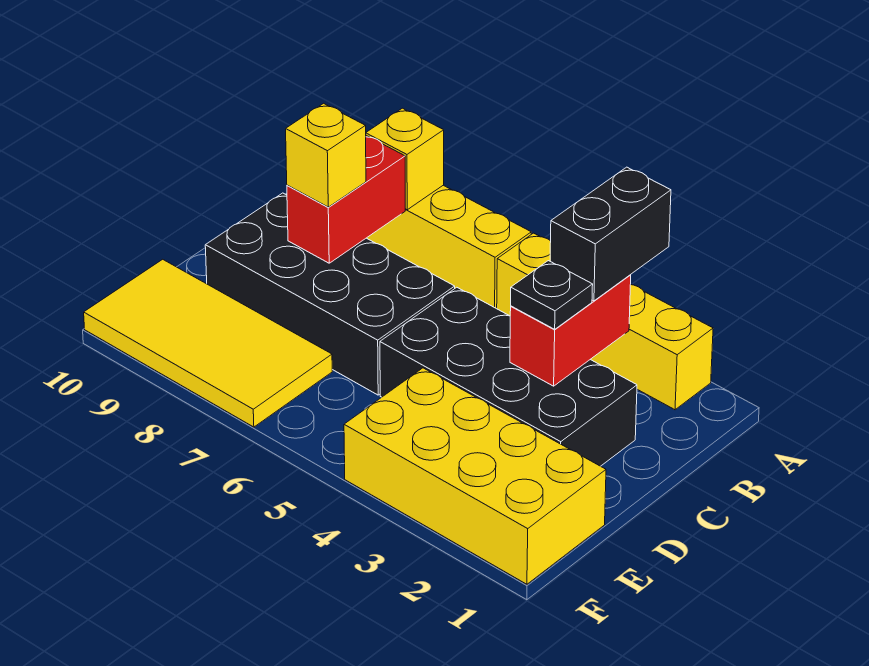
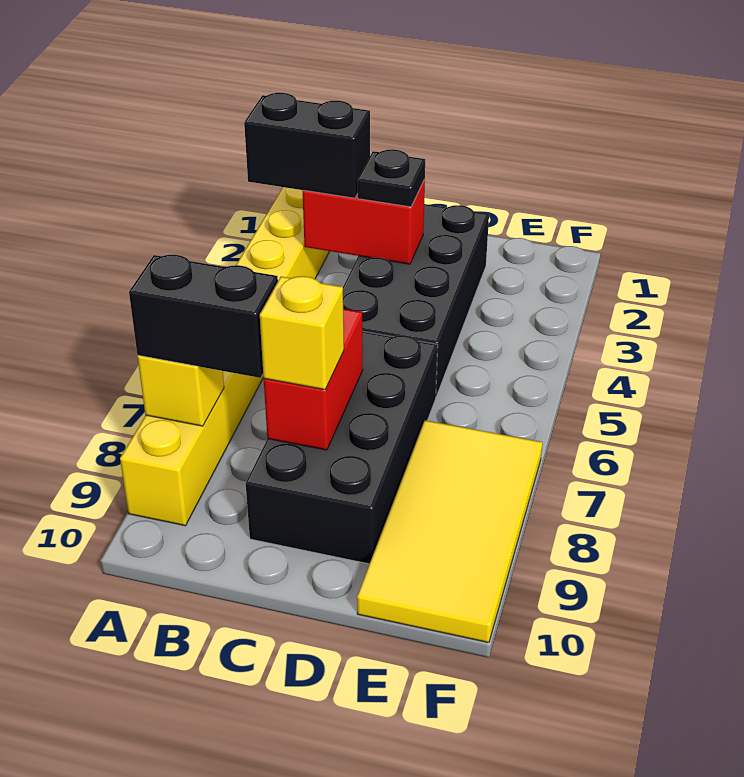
none -> black brick A8:B8 level 3
red brick B8:C8 level 2 -> red brick C7:C8 level 2
yellow brick E1:F4 level 1 -> none

